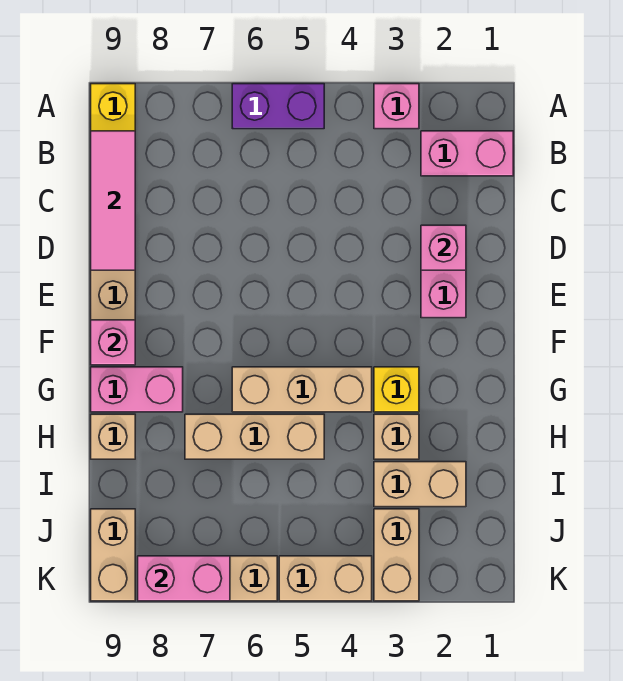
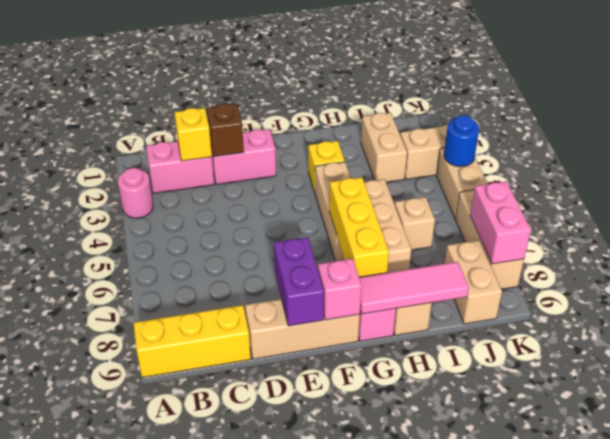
pink brick A3 level 1 -> pink round brick A3 level 1
purple brick A5:A6 level 1 -> purple brick E8:E9 level 2
pink brick B1:B2 level 1 -> pink brick B2:C2 level 1
pink tile B9:D9 level 2 -> pink tile G9:I9 level 2
none -> yellow brick C2 level 2
pink brick D2 level 2 -> brown brick D2 level 2
none -> yellow brick G6:G8 level 2
tan brick H3 level 1 -> tan brick I6 level 1
tan brick J9:K9 level 1 -> tan brick J8:J9 level 1
none -> blue round brick K4 level 2

